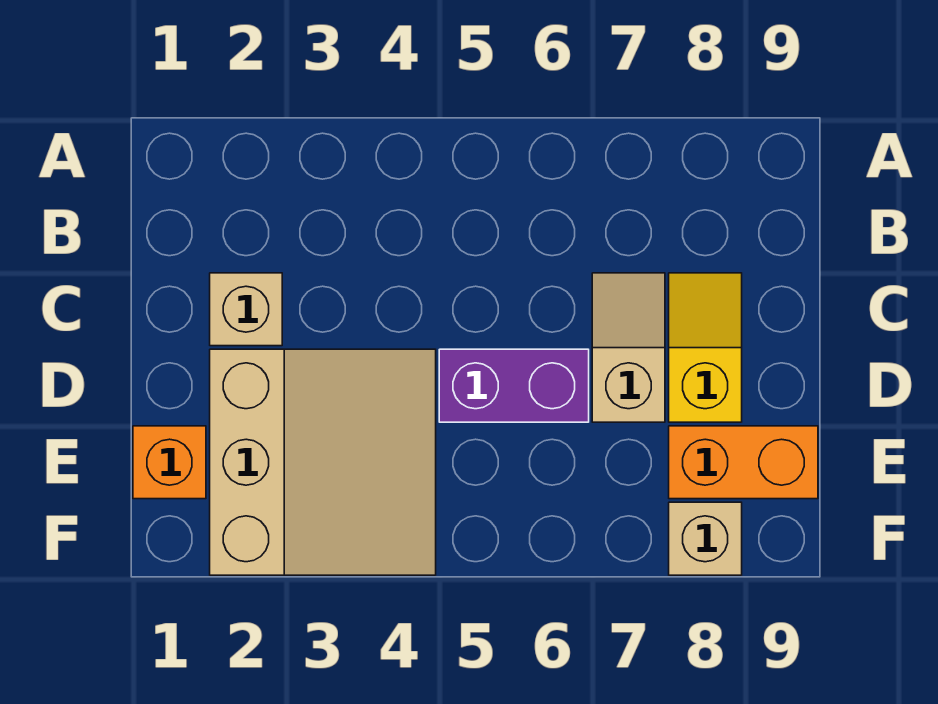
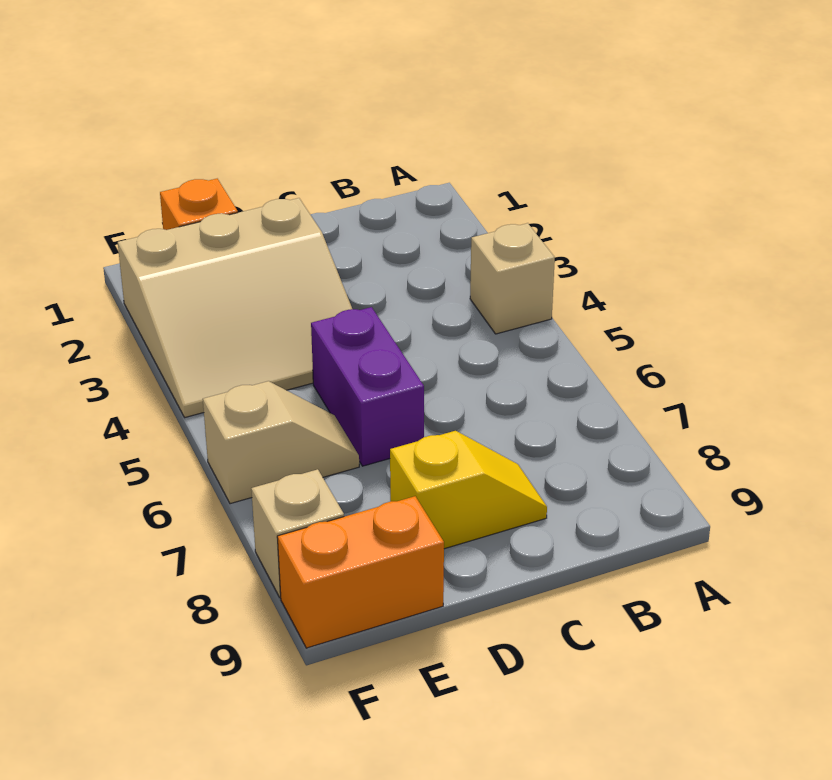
tan brick C2 level 1 -> tan brick A4 level 1
tan slope C7:D7 level 1 top D -> tan slope E6:F6 level 1 top F
orange brick E8:E9 level 1 -> orange brick E9:F9 level 1

